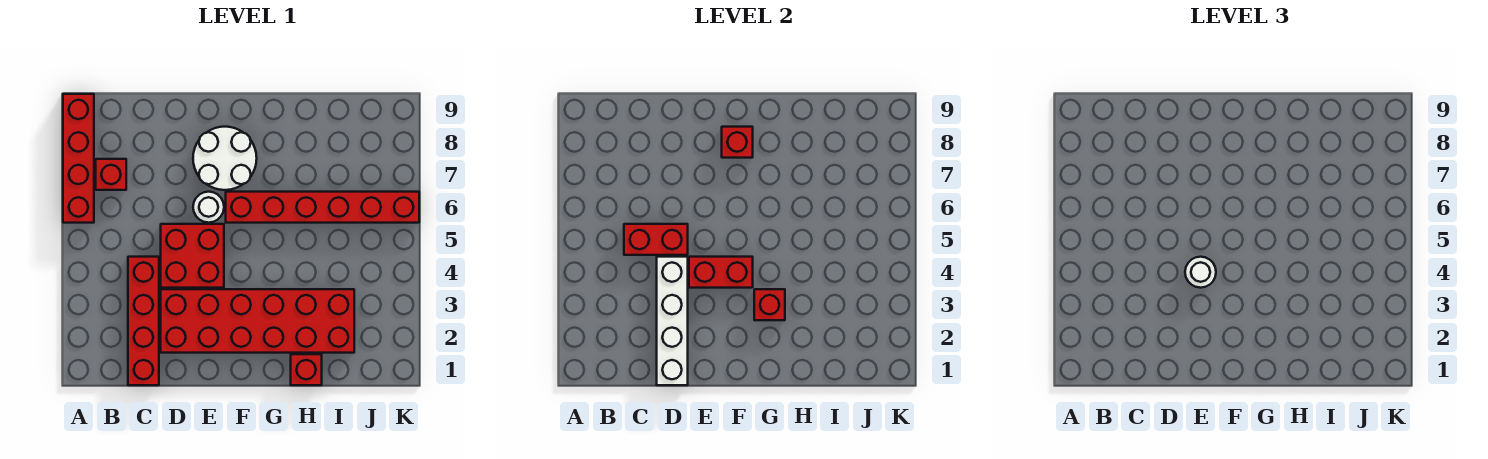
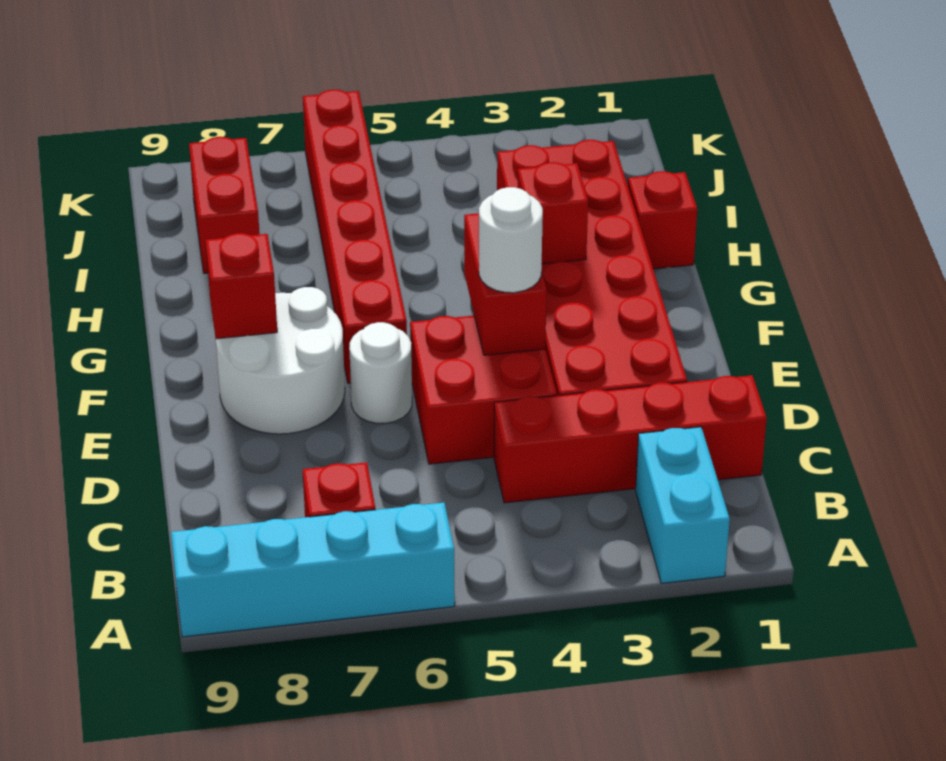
none -> cyan brick A2:B2 level 1
red brick A6:A9 level 1 -> cyan brick A6:A9 level 1
red brick C5:D5 level 2 -> red brick I8:J8 level 1
white brick D1:D4 level 2 -> none

